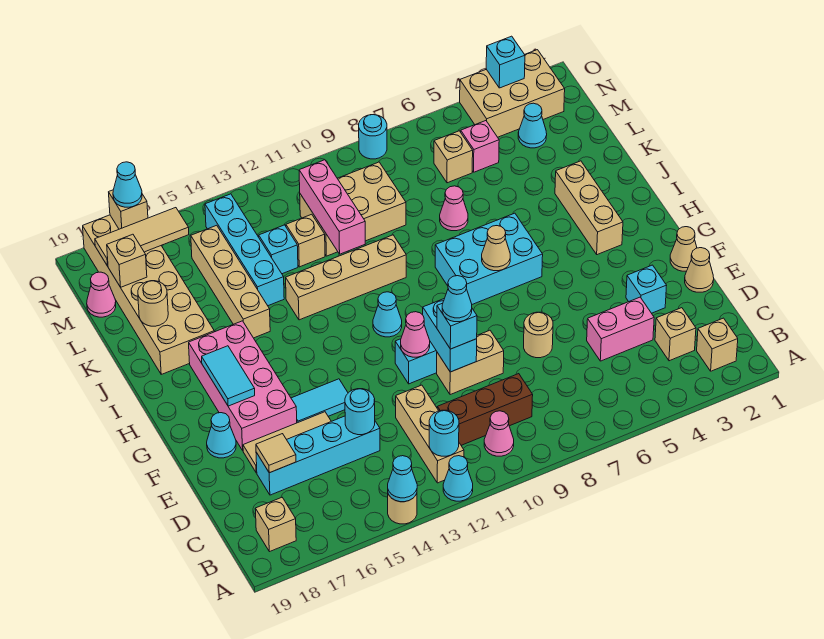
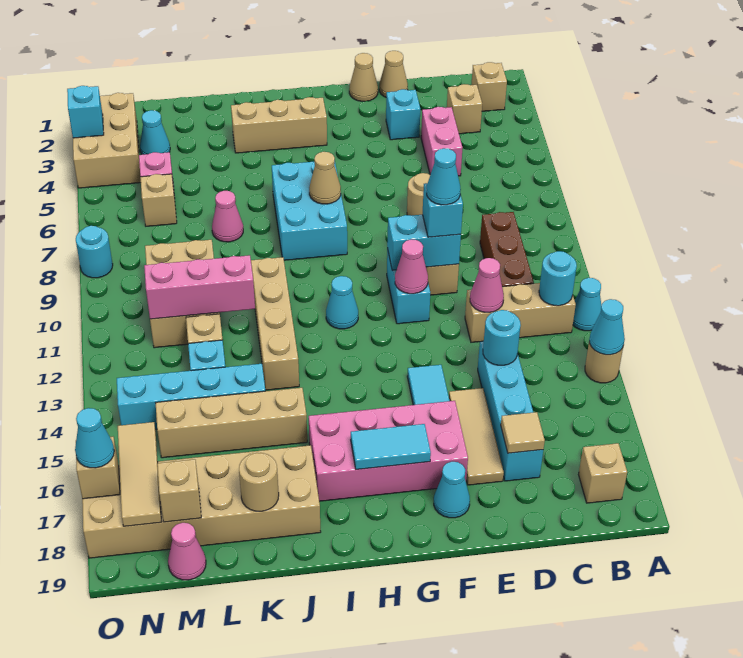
pink cone B10 level 1 -> pink cone D12 level 2

